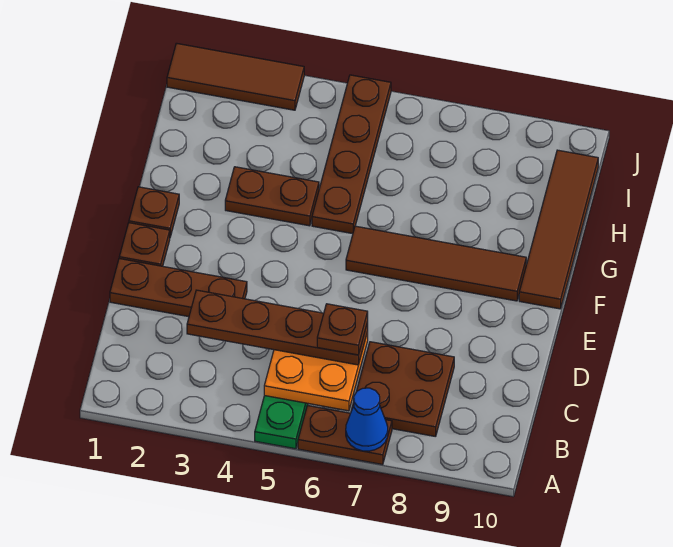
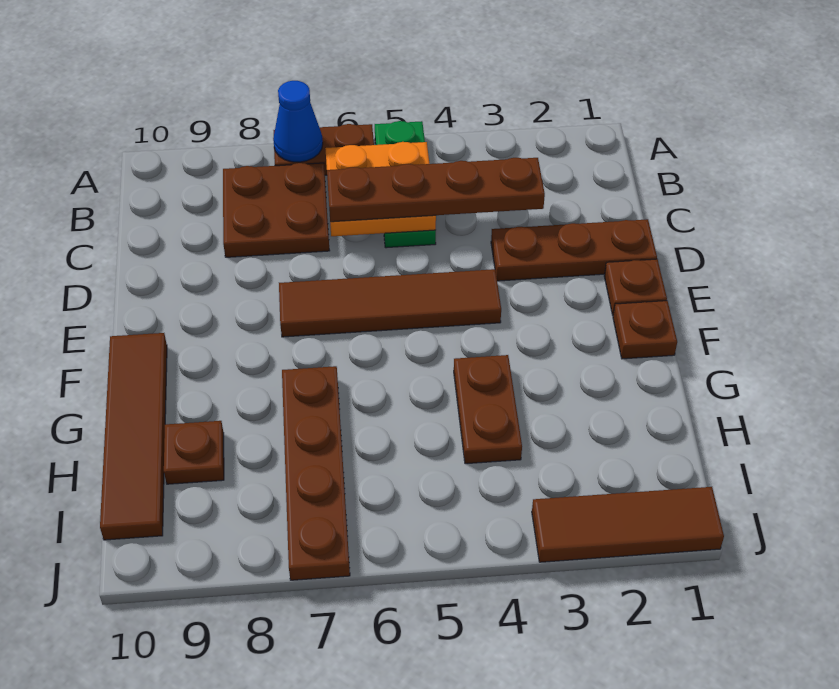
brown plate C6 level 4 -> brown plate H9 level 1
brown tile F6:F9 level 1 -> brown tile E4:E7 level 1
brown plate G3:G4 level 1 -> brown plate G4:H4 level 1
brown plate G5:J5 level 1 -> brown plate G7:J7 level 1

